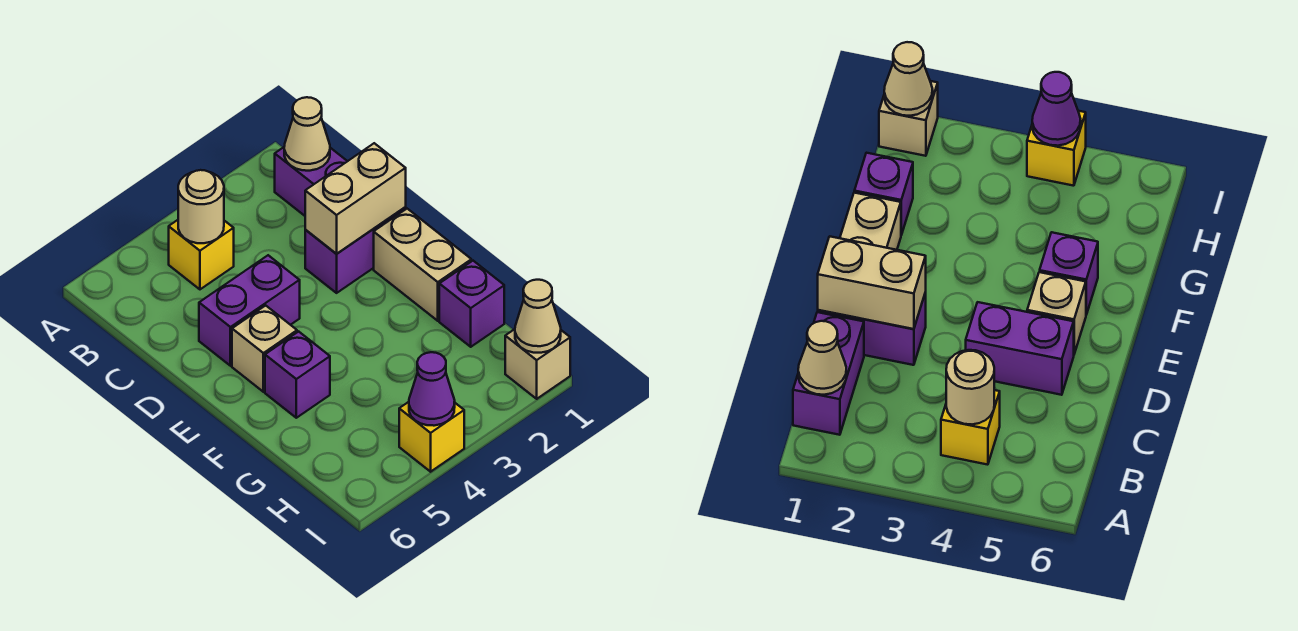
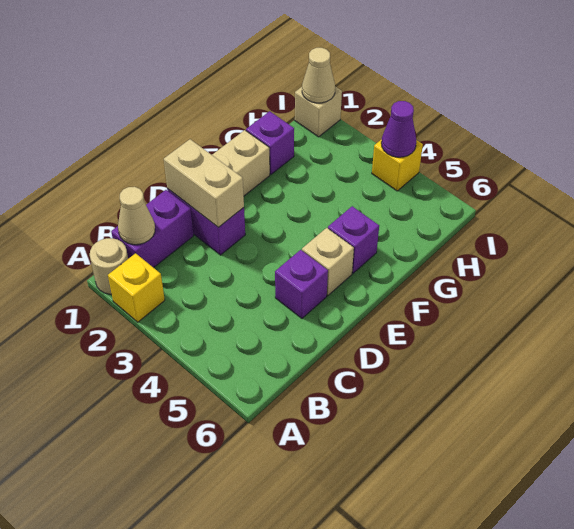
yellow brick B4 level 1 -> yellow brick A2 level 1
tan round brick B4 level 2 -> tan round brick A1 level 1
purple brick D4:D5 level 1 -> purple brick D5 level 1

